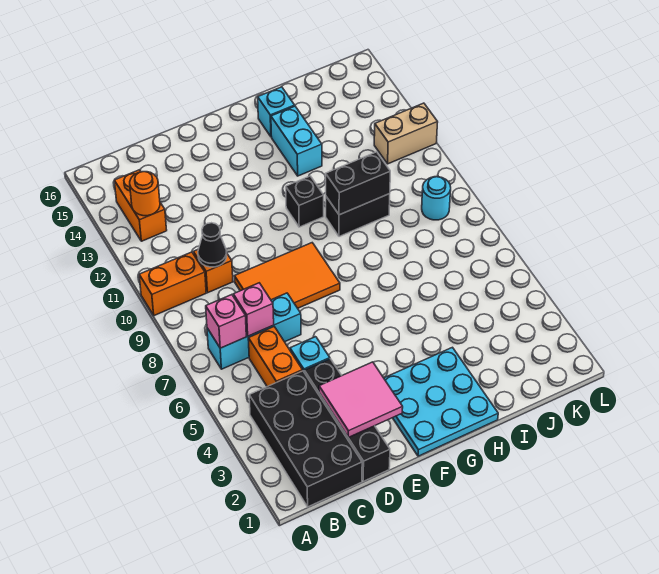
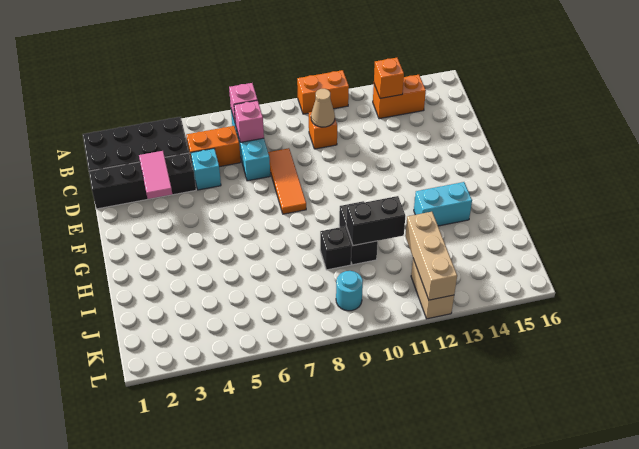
orange brick A10:B10 level 1 -> orange brick A10:A11 level 1
orange round brick B13 level 2 -> orange brick B13 level 2
black cone C10 level 2 -> tan cone C10 level 2
pink tile D2:E3 level 2 -> pink tile D3:E3 level 2
orange tile D8:F9 level 1 -> orange tile D8:F8 level 1
cyan plate F1:H3 level 1 -> none
black brick G11 level 1 -> black brick I9 level 1
black brick H10:I10 level 2 -> black brick I10:I11 level 2
cyan brick H15 level 1 -> none
none -> tan brick J12:L12 level 2

